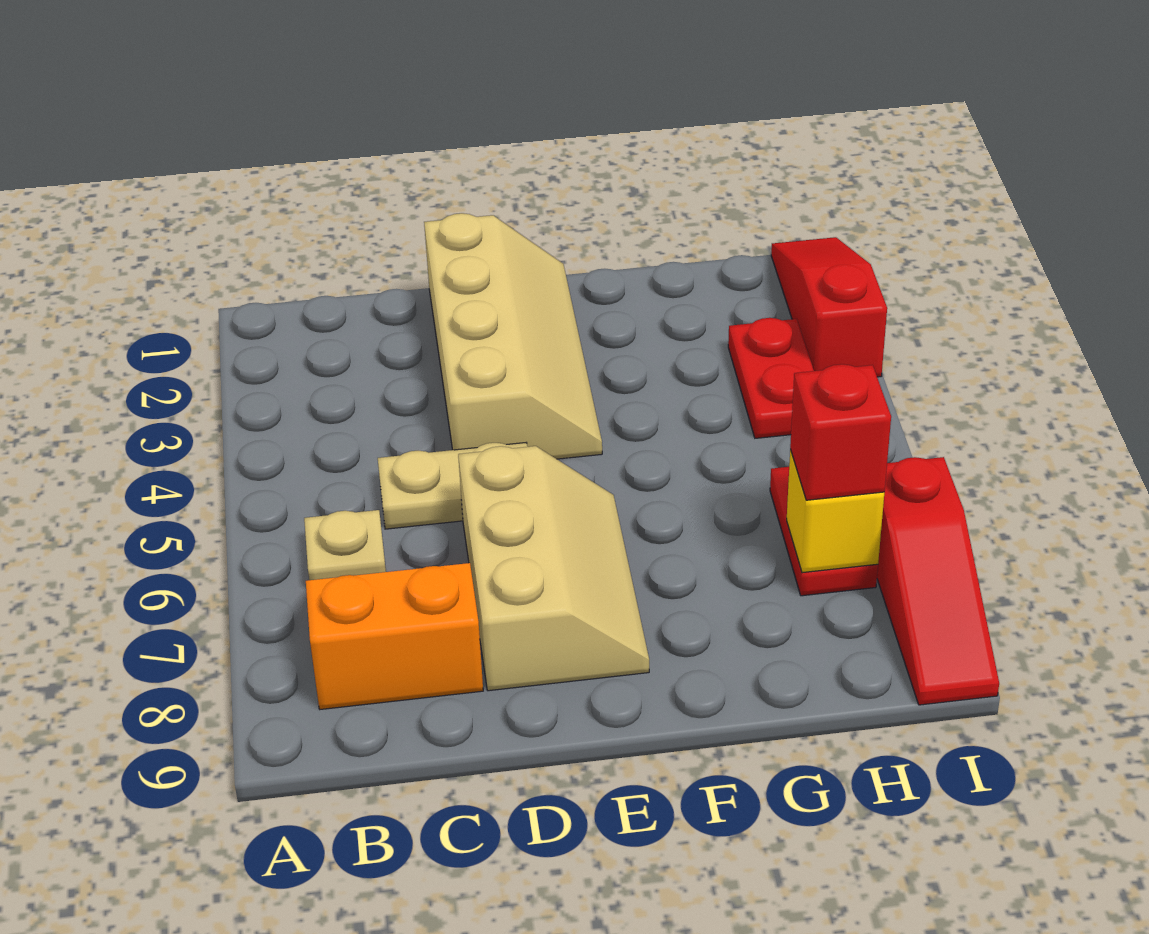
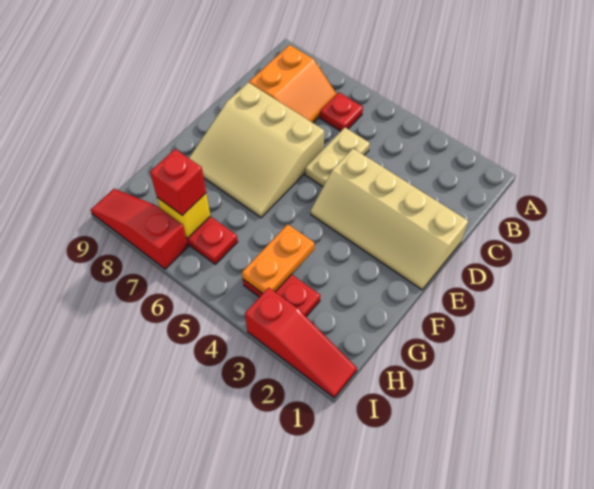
tan plate B6 level 1 -> red plate B6 level 1
tan slope D6:E8 level 1 top D -> tan slope D6:F8 level 1 top D
none -> orange plate G4:H4 level 2

